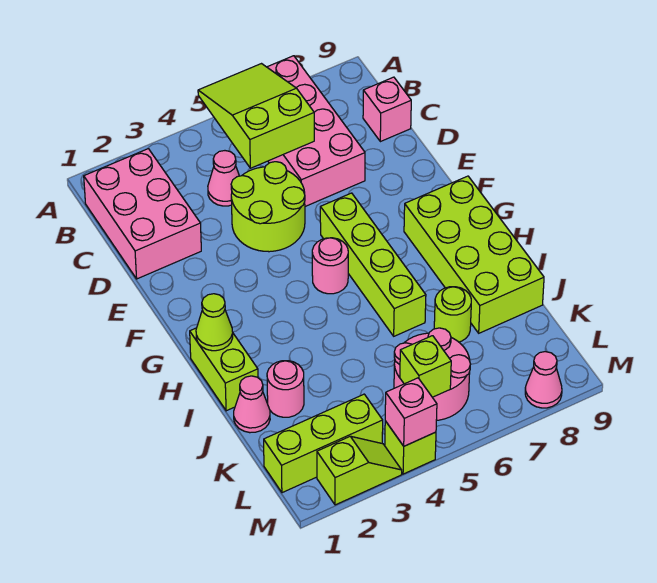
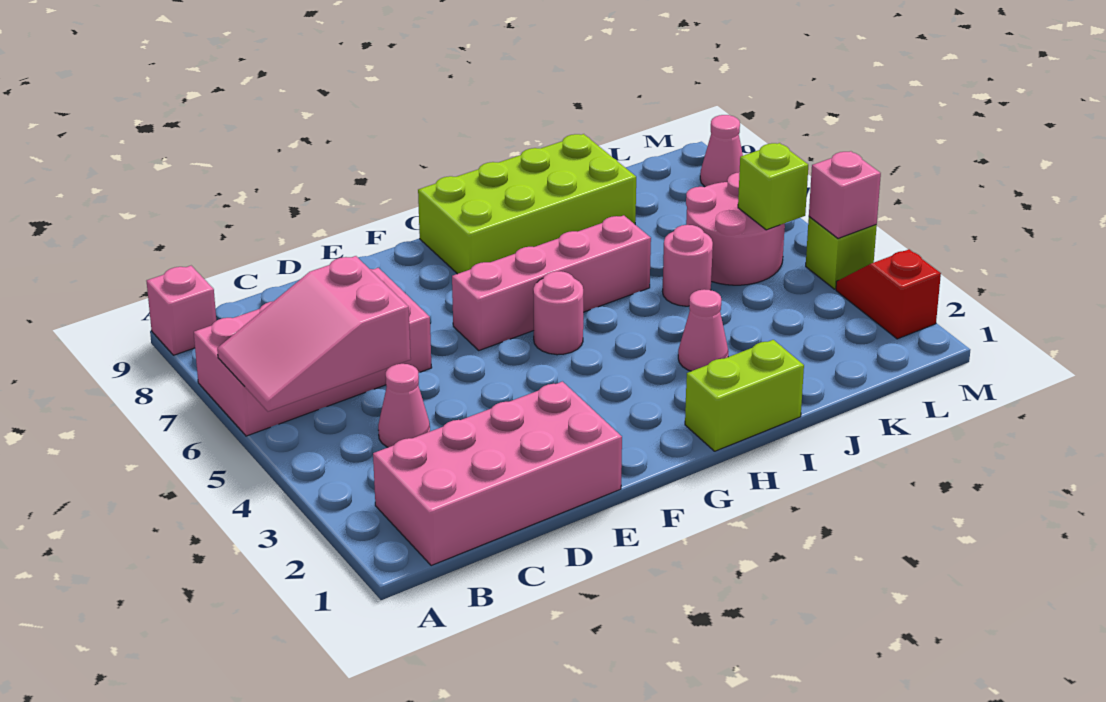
lime slope A5:C6 level 2 top C -> pink slope A5:C6 level 2 top C
pink brick B1:D2 level 1 -> pink brick B1:E2 level 1
pink brick C9 level 1 -> pink brick A9 level 1
lime round brick D4:E5 level 1 -> none
lime brick F6:I6 level 1 -> pink brick F6:I6 level 1
lime cone H1 level 2 -> none
pink cone J1 level 1 -> pink cone I3 level 1
pink round brick J2 level 1 -> pink round brick J5 level 1
lime round brick J7 level 1 -> none
lime brick L1:L3 level 1 -> none
lime slope M2:M3 level 1 top 2 -> red slope M2:M3 level 1 top 2

